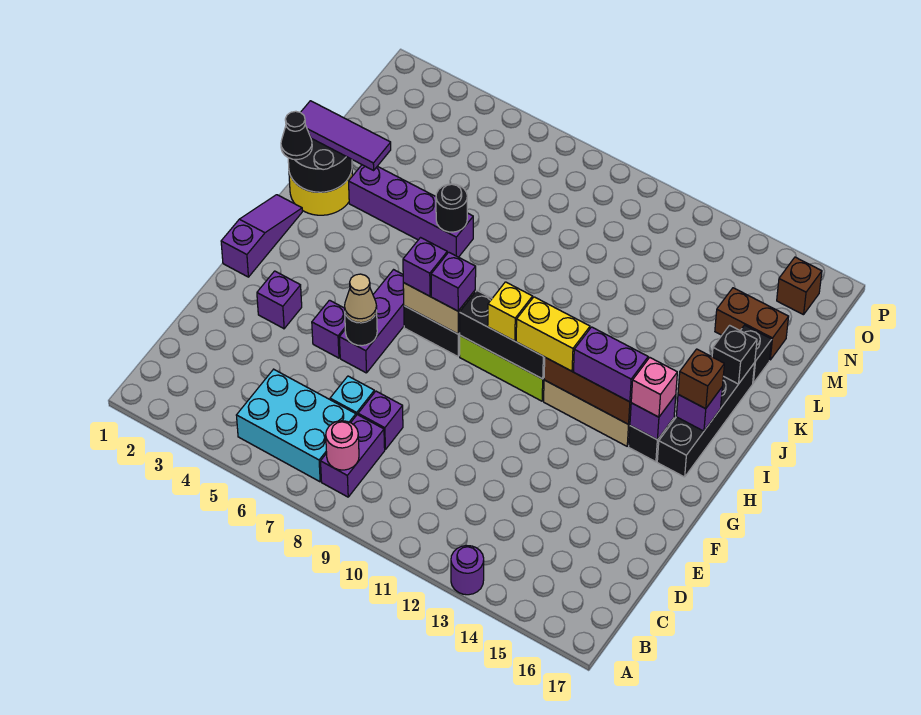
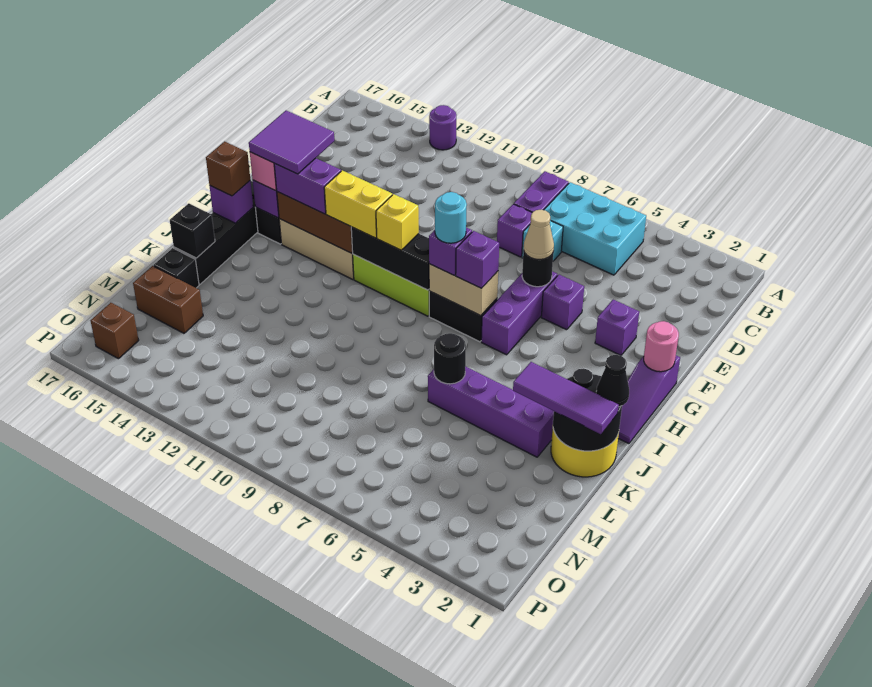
pink round brick B8 level 2 -> pink round brick G1 level 2
none -> purple tile G14:H15 level 4
none -> cyan round brick H8 level 4

